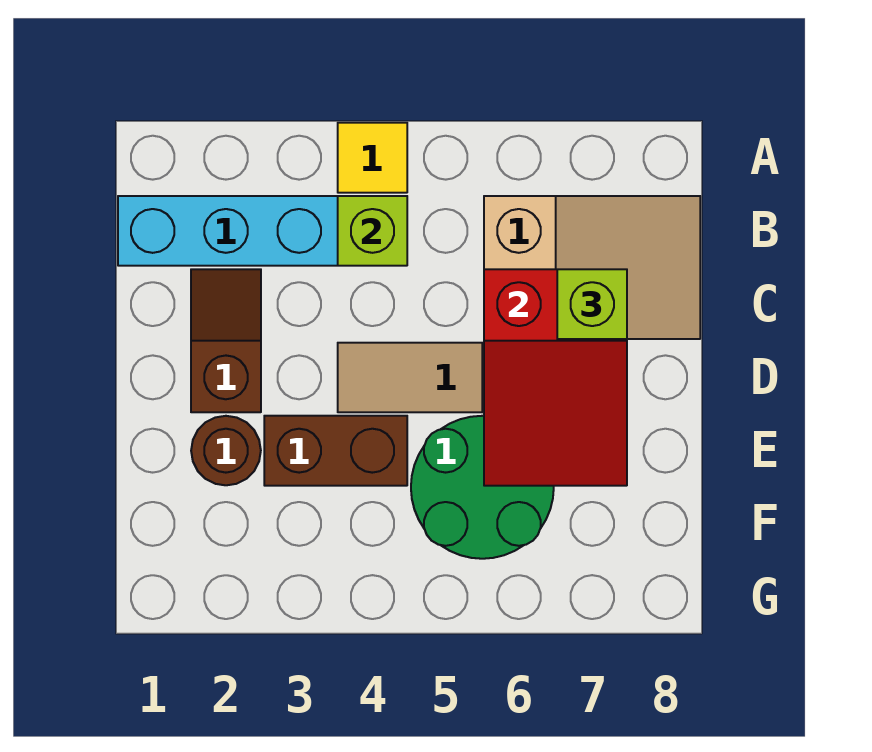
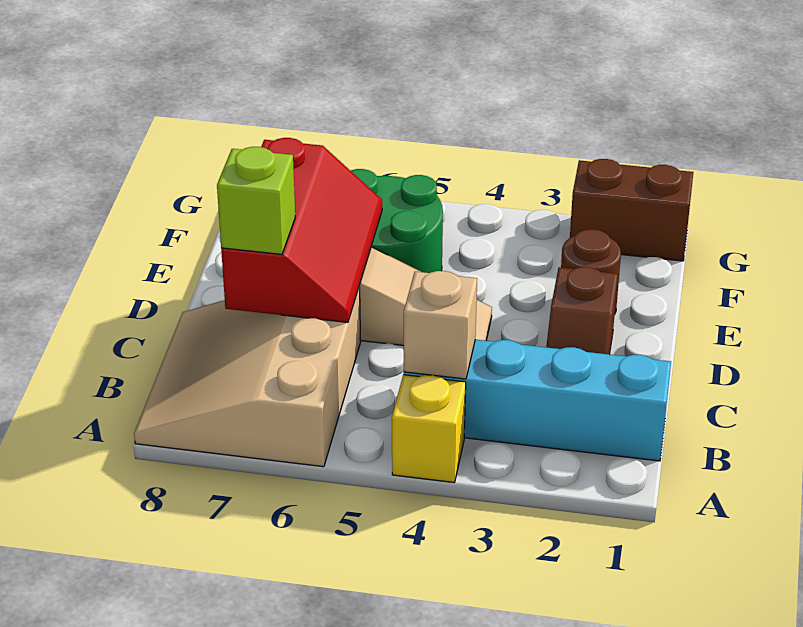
yellow tile A4 level 1 -> yellow brick A4 level 1
lime brick B4 level 2 -> tan brick B4 level 2
tan slope B6:C8 level 1 top 6 -> tan slope A6:C8 level 1 top 6
red slope C6:E7 level 2 top C -> red slope C6:E7 level 2 top 7
brown brick E3:E4 level 1 -> brown brick G1:G2 level 1

